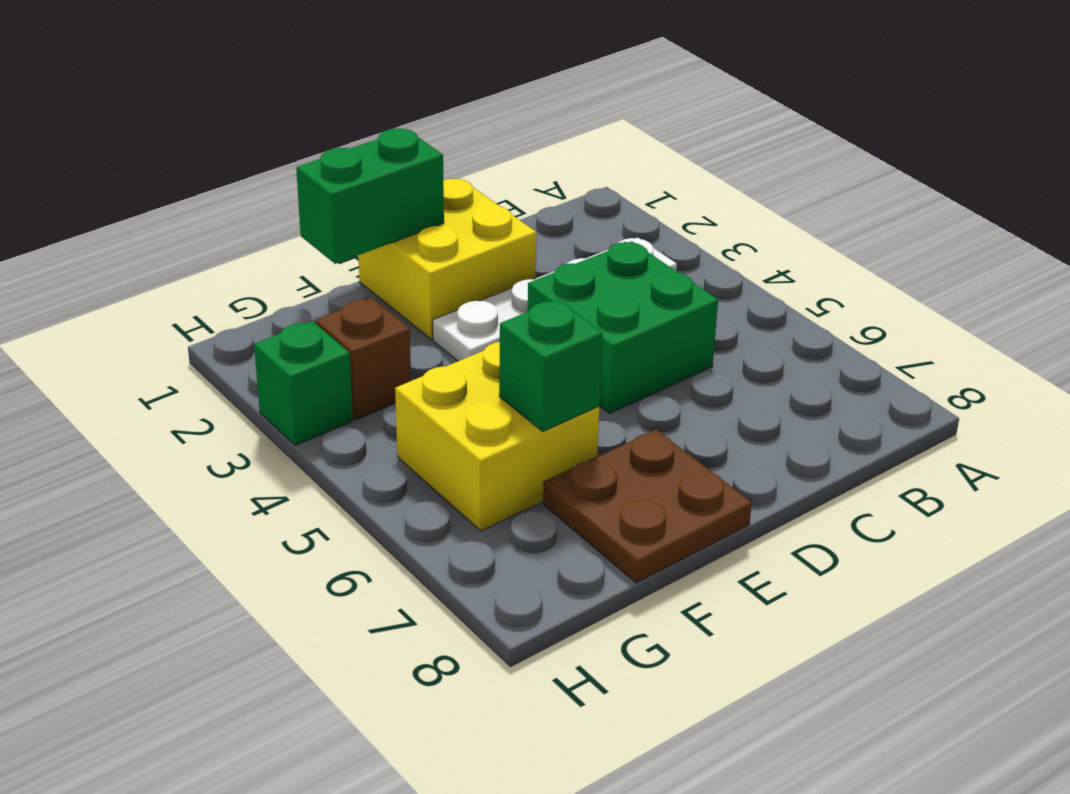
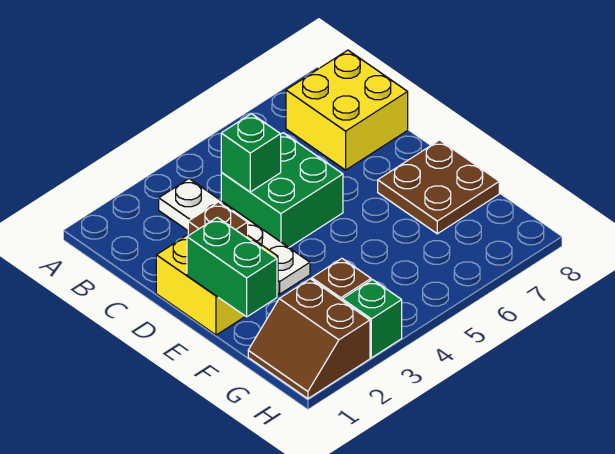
none -> brown plate D2 level 2
yellow brick F5:G6 level 1 -> yellow brick B7:C8 level 1
green brick F6 level 2 -> green brick C4 level 2
none -> brown slope G1:H2 level 1 top 2

